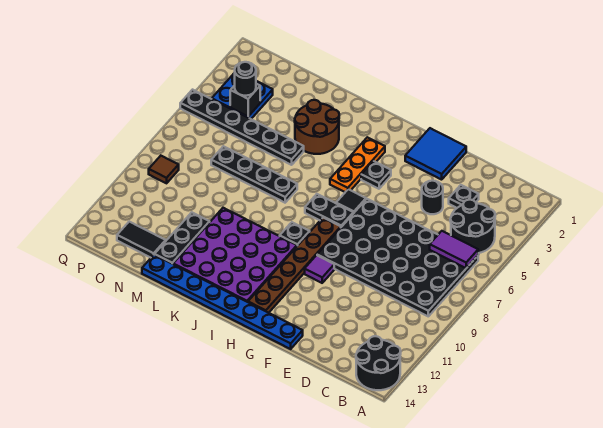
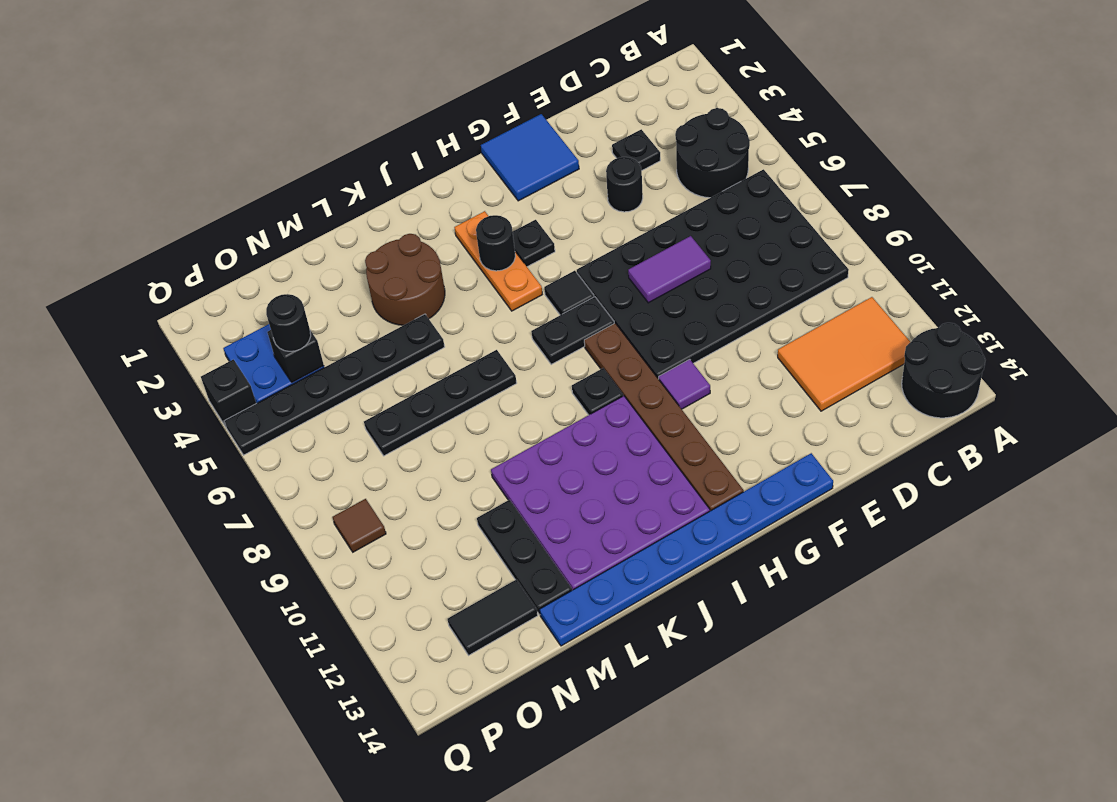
purple tile B6:C6 level 2 -> purple tile E7:F7 level 2
none -> orange tile B11:D12 level 1
none -> black round brick I4 level 2
none -> black brick Q4 level 1

